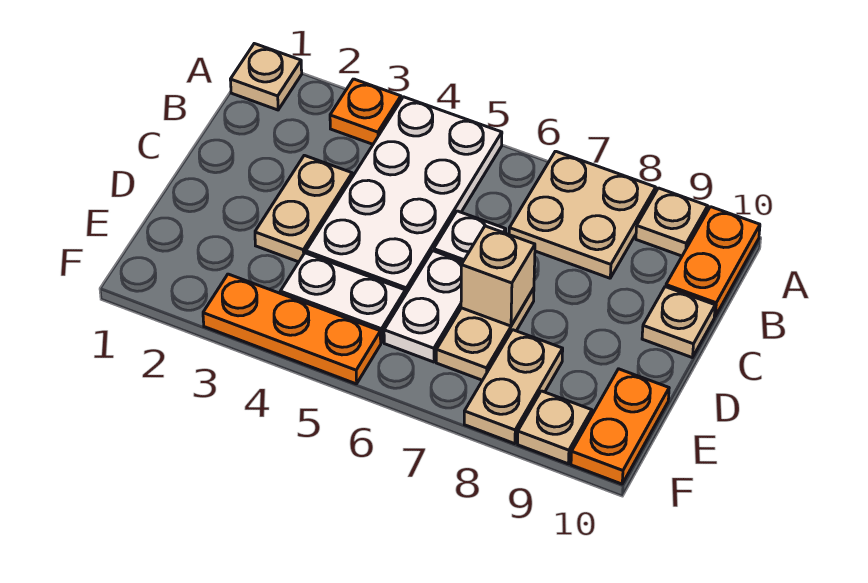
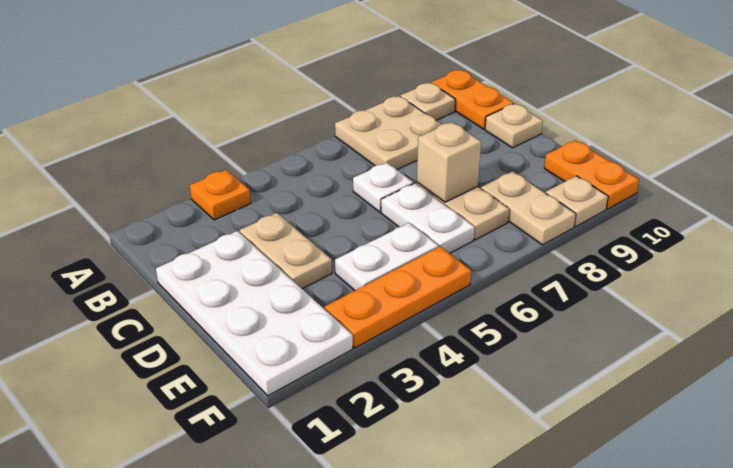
tan plate A1 level 1 -> none
white plate A4:D5 level 1 -> white plate C1:F2 level 1

